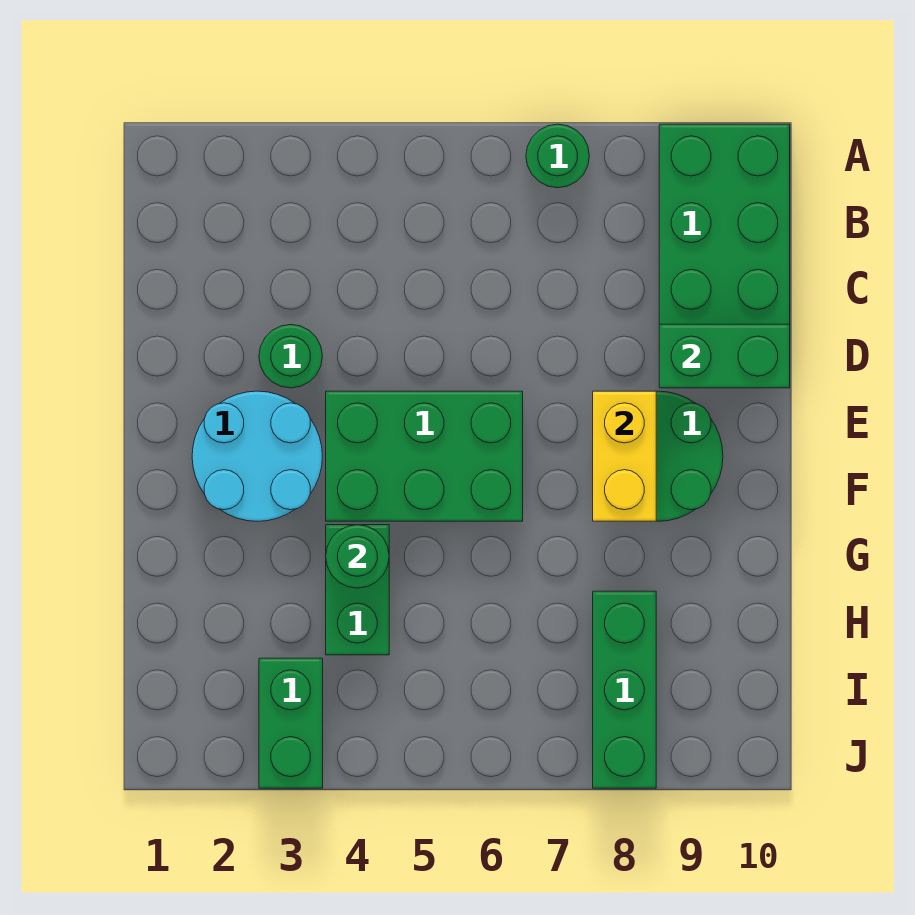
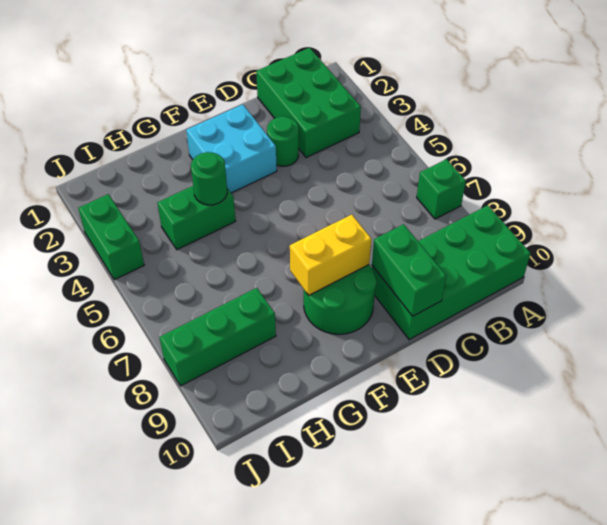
green round brick A7 level 1 -> green brick A7 level 1
cyan round brick E2:F3 level 1 -> cyan brick E2:F3 level 1
green brick E4:F6 level 1 -> green brick B1:C3 level 1
green brick I3:J3 level 1 -> green brick J3:J4 level 1

